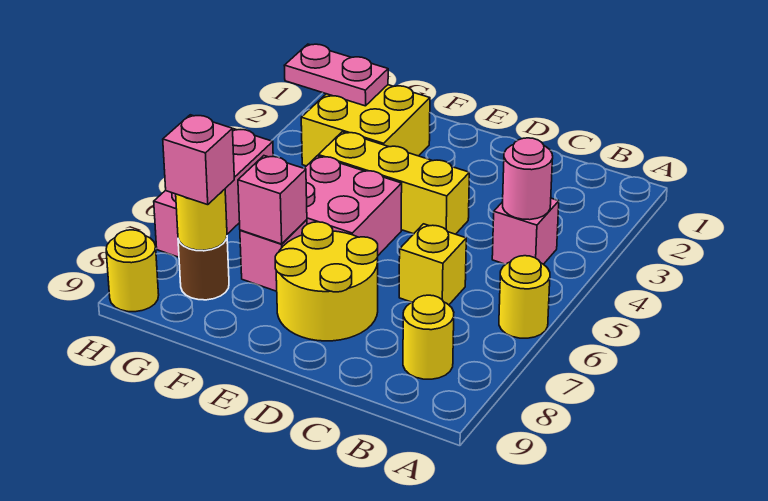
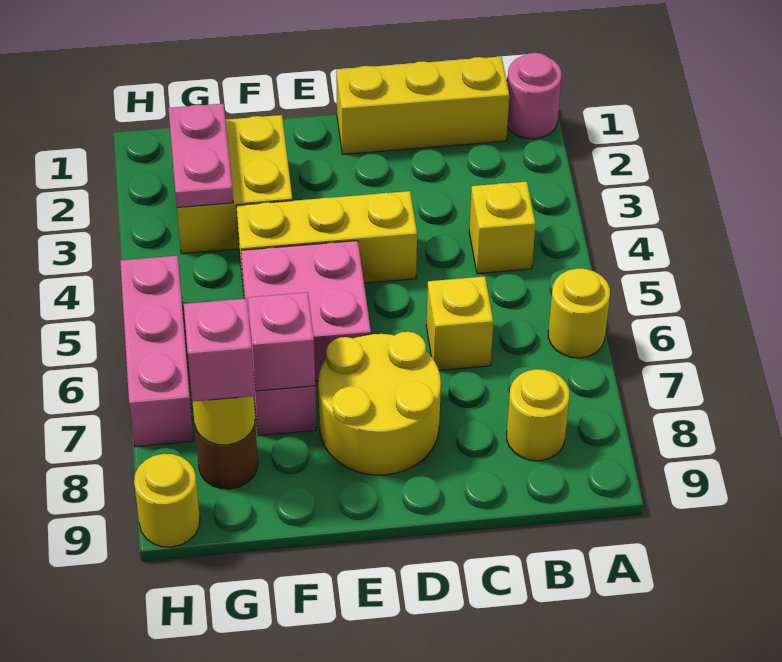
none -> yellow brick B1:D1 level 1
pink brick B4 level 1 -> yellow brick B4 level 1
pink round brick B4 level 2 -> pink round brick A1 level 1
pink plate G2:H2 level 2 -> pink plate G2:G3 level 2

